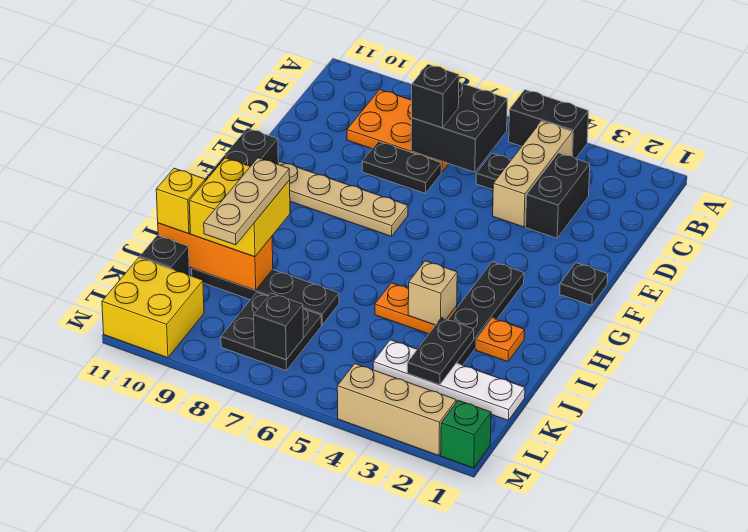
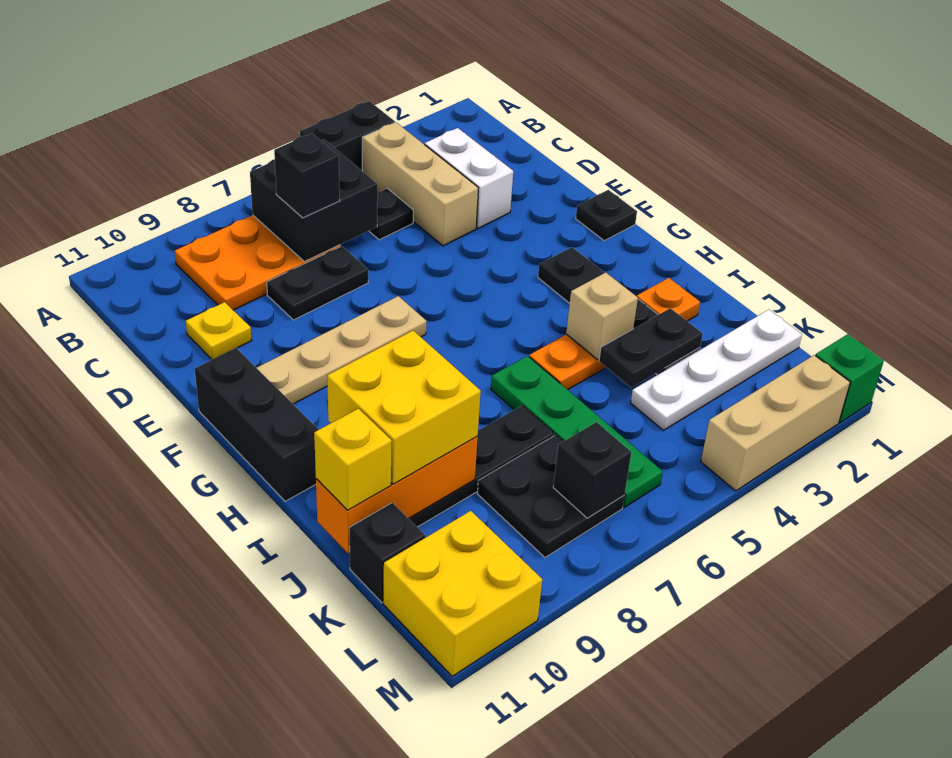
black brick C3:D3 level 1 -> white brick C3:D3 level 1
none -> yellow plate D10 level 1
none -> green plate I6:L6 level 1
tan plate I9:K9 level 4 -> none
black plate J3:K3 level 2 -> black plate J3:J4 level 2

